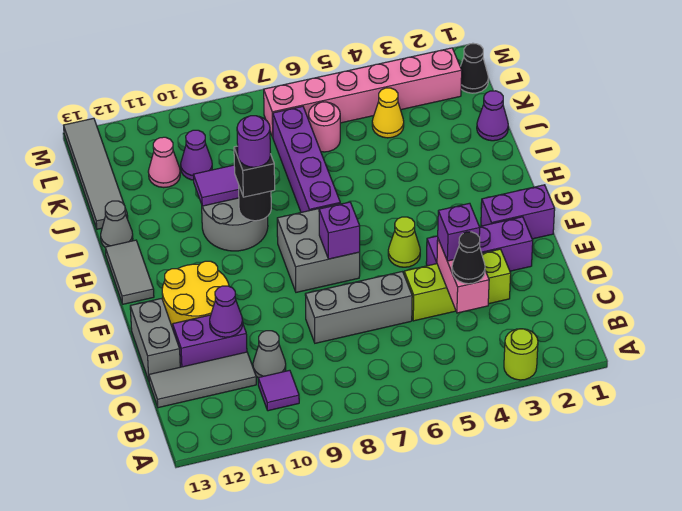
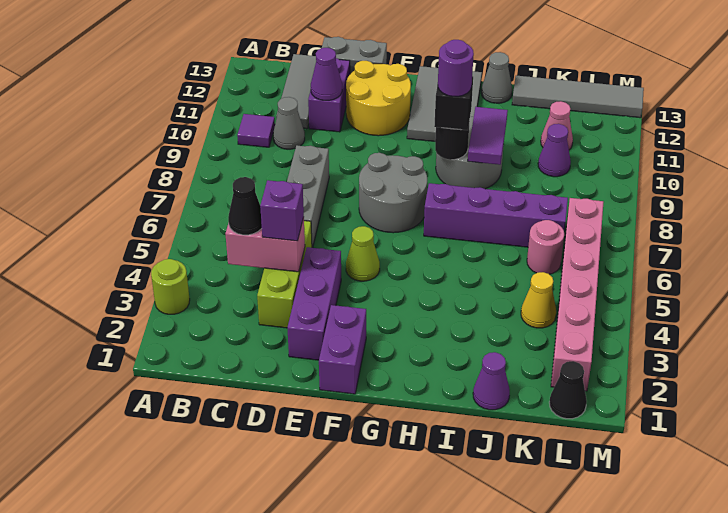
grey brick F7:G8 level 1 -> grey round brick F7:G8 level 1
purple brick F7 level 2 -> none
grey tile G13:H13 level 1 -> grey tile G11:H13 level 1

